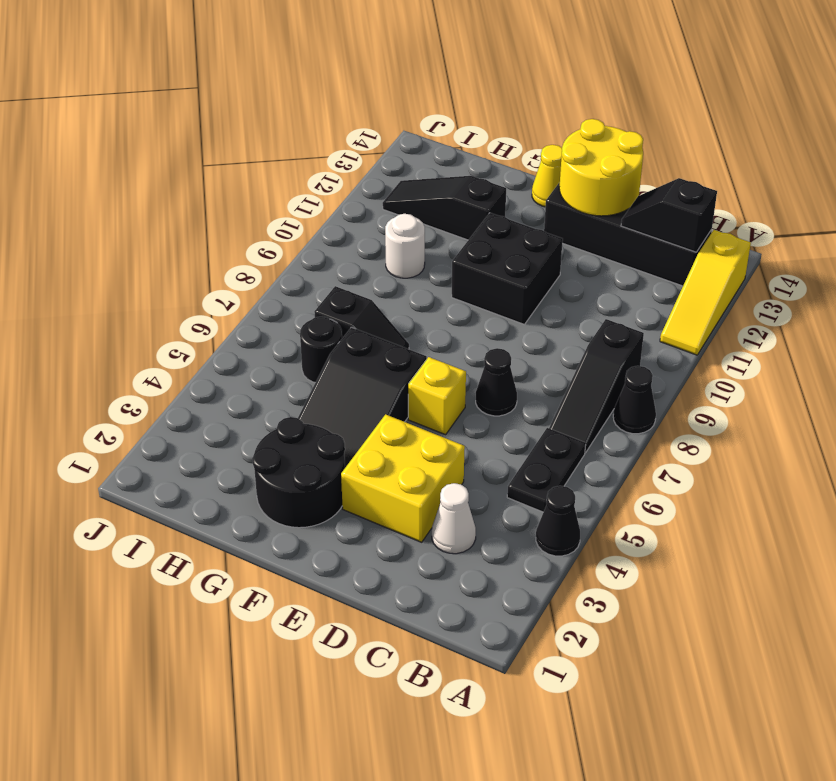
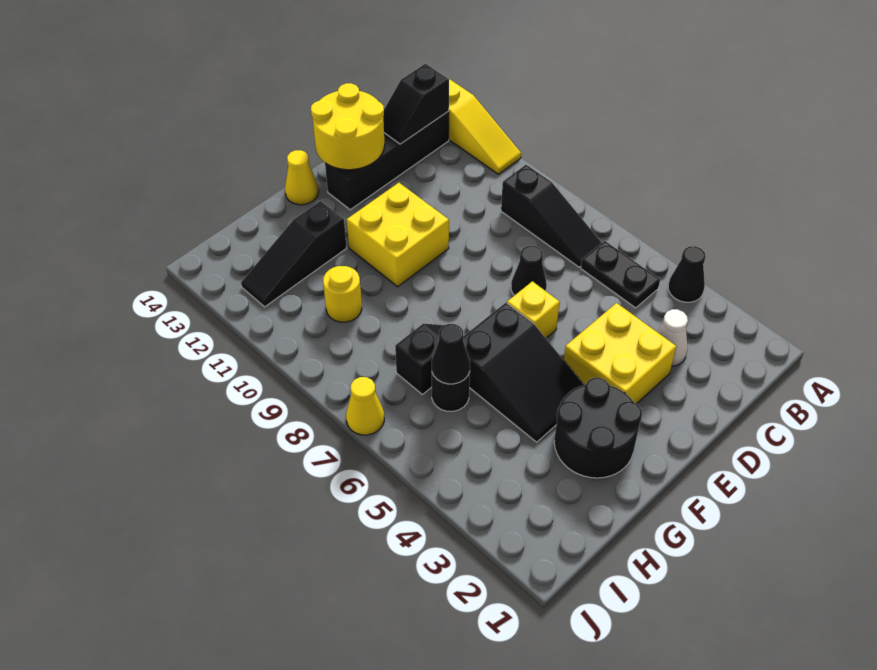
black cone A8 level 1 -> black cone H6 level 2
black brick E10:F11 level 1 -> yellow brick E10:F11 level 1
white round brick H10 level 1 -> yellow round brick H10 level 1
none -> yellow cone J7 level 1

